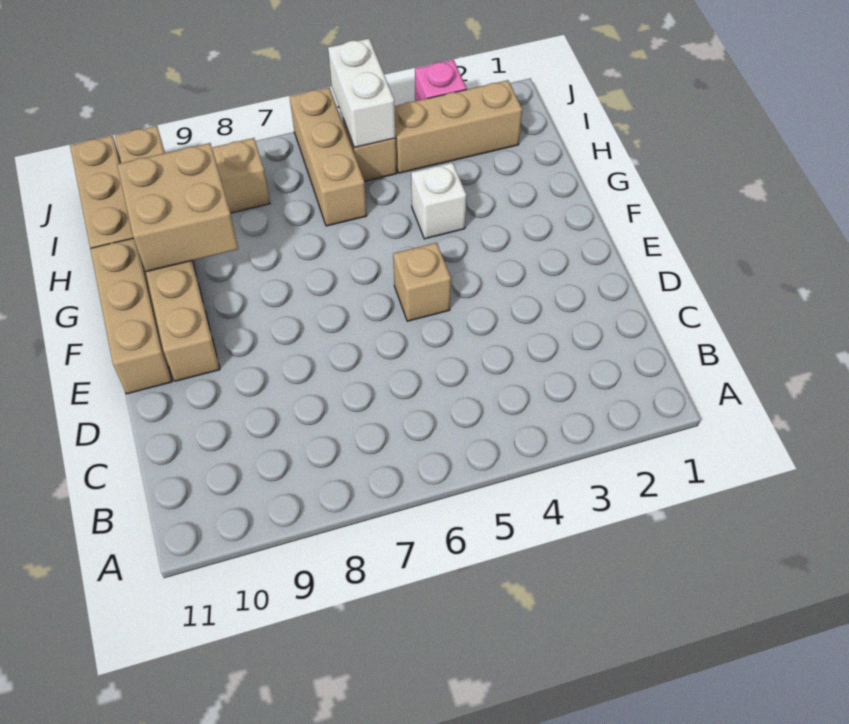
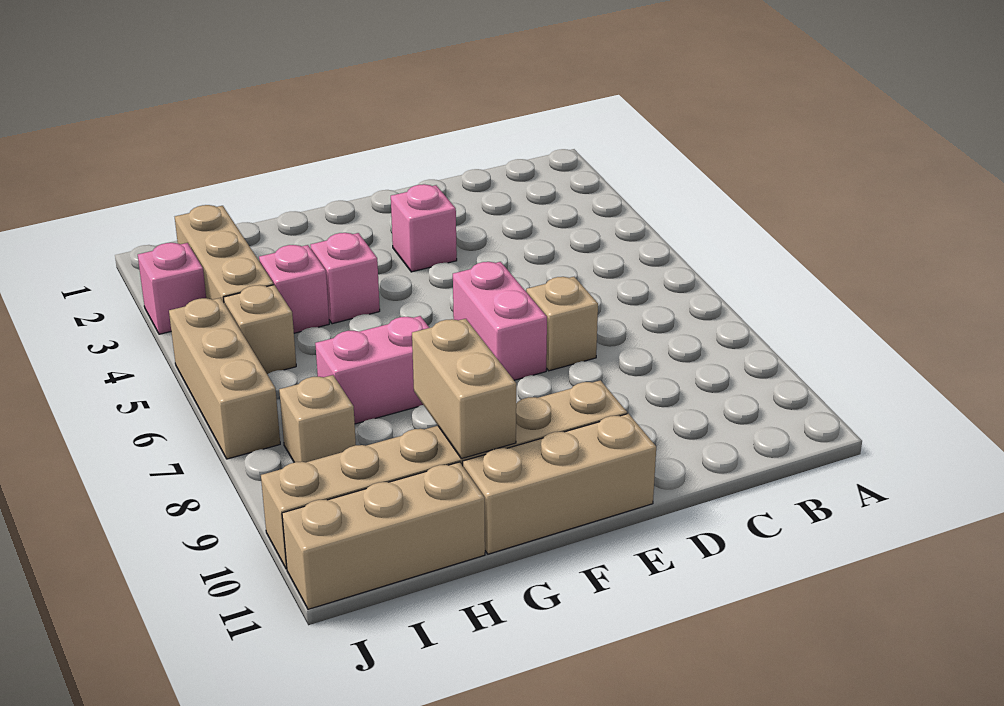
none -> pink brick E3 level 1
tan brick E5 level 1 -> tan brick D7 level 1
none -> pink brick E6:E7 level 1
white brick G4 level 1 -> pink brick G4 level 1
none -> pink brick G7:H7 level 1
tan brick G9:H10 level 2 -> tan brick G9:G10 level 2
none -> pink brick H4 level 1
tan brick H6:J6 level 1 -> tan brick J5:J7 level 1
white brick I5:J5 level 2 -> none

